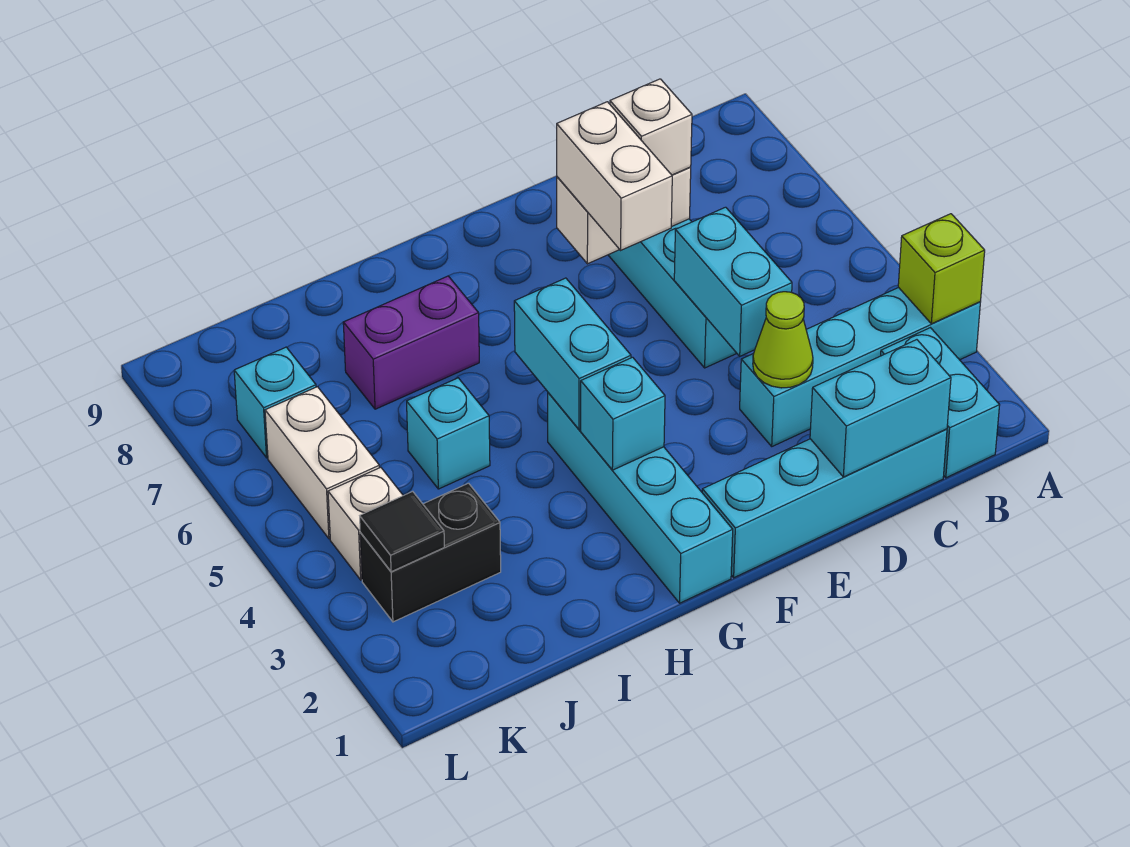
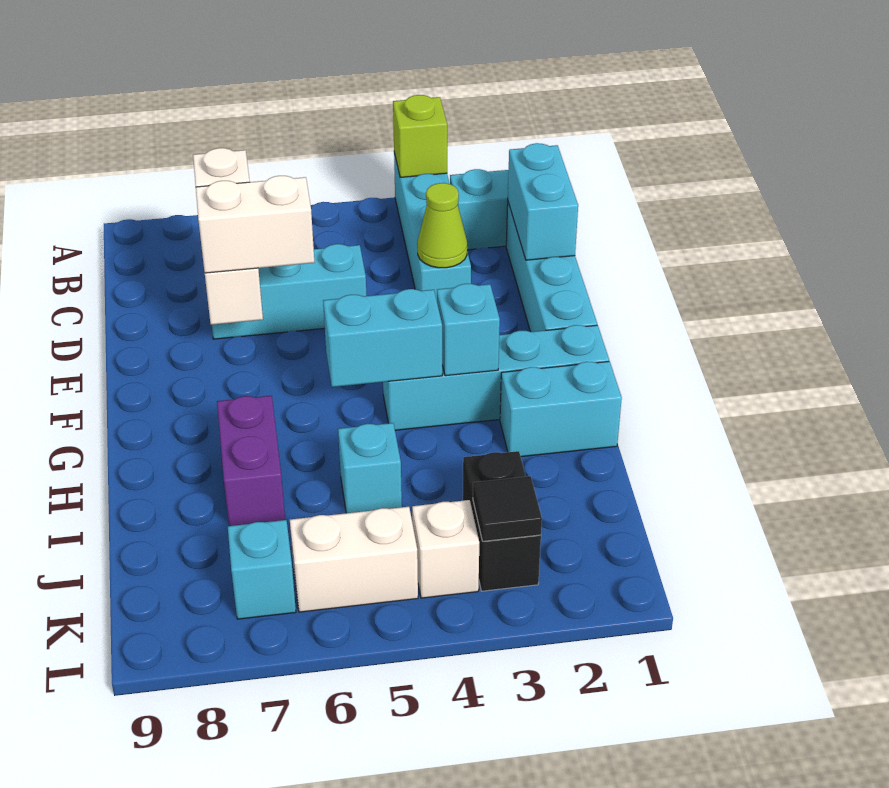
cyan brick D4:D5 level 2 -> cyan brick H1:H2 level 1

